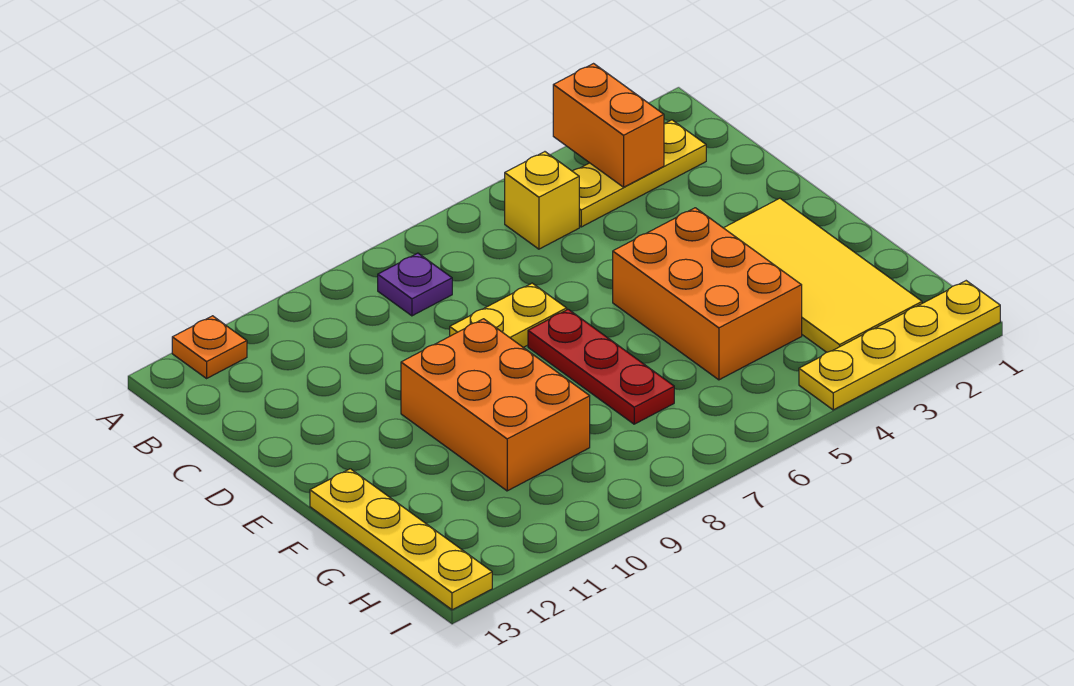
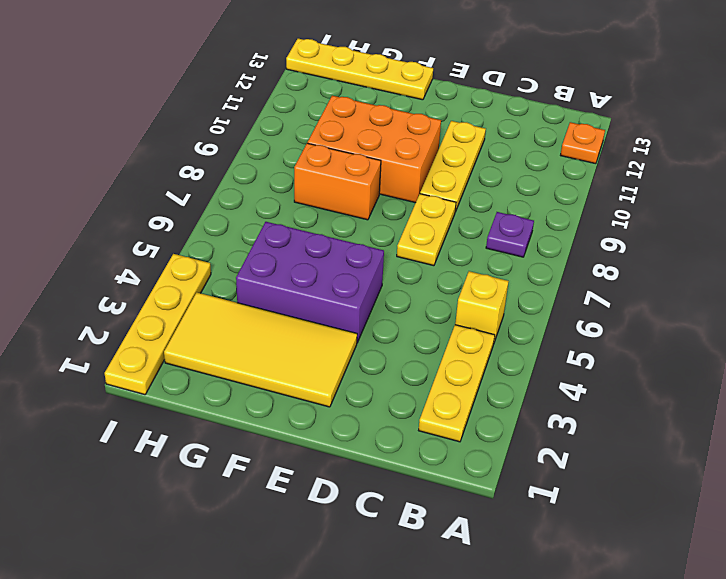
orange brick A3:B3 level 2 -> orange brick F8:G8 level 1
none -> yellow plate D9:D11 level 1
orange brick E4:G5 level 1 -> purple brick E4:G5 level 1
red plate E7:G7 level 1 -> none

